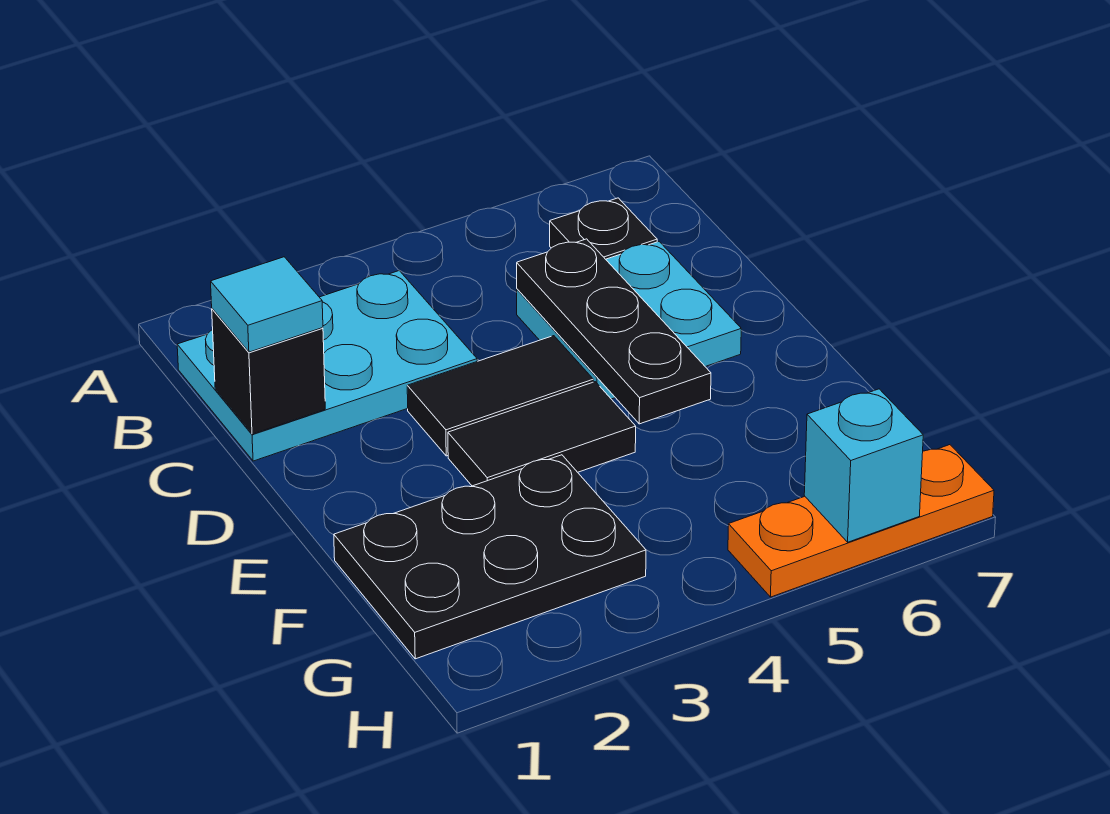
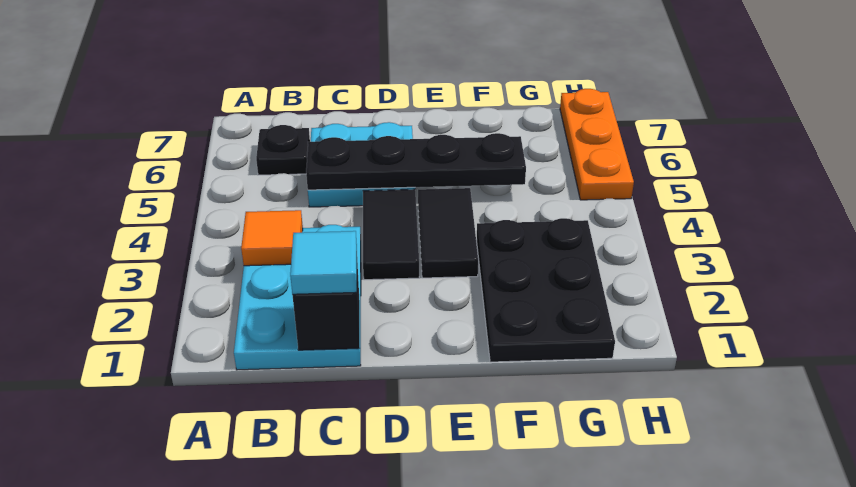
none -> orange tile B3 level 2
black plate C5:E5 level 2 -> black plate C5:F5 level 2
cyan brick H6 level 2 -> none

